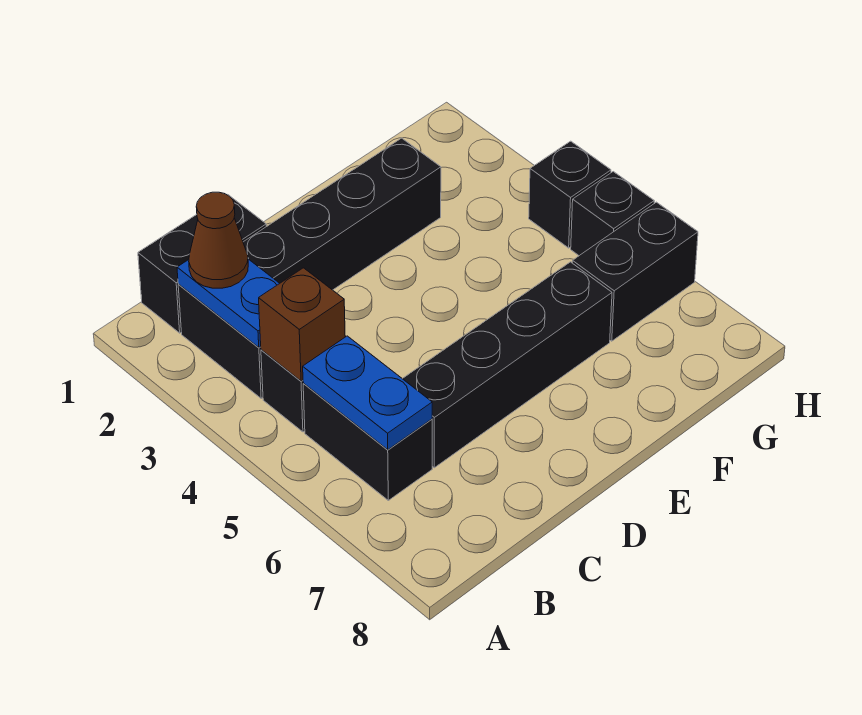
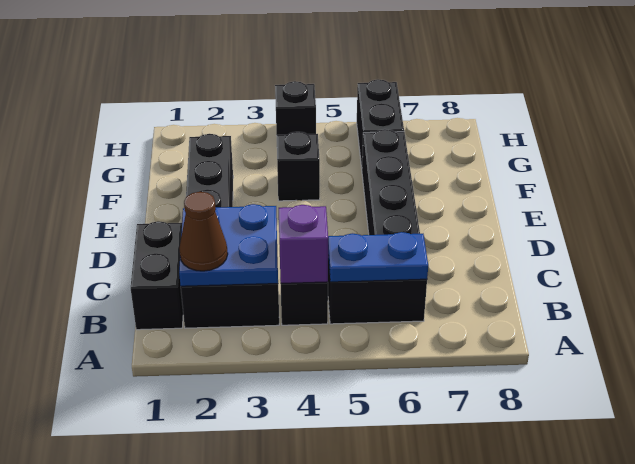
blue plate B2:B3 level 2 -> blue plate B2:C3 level 2
brown brick B4 level 2 -> purple brick B4 level 2
black brick H5 level 1 -> black brick F4 level 1

